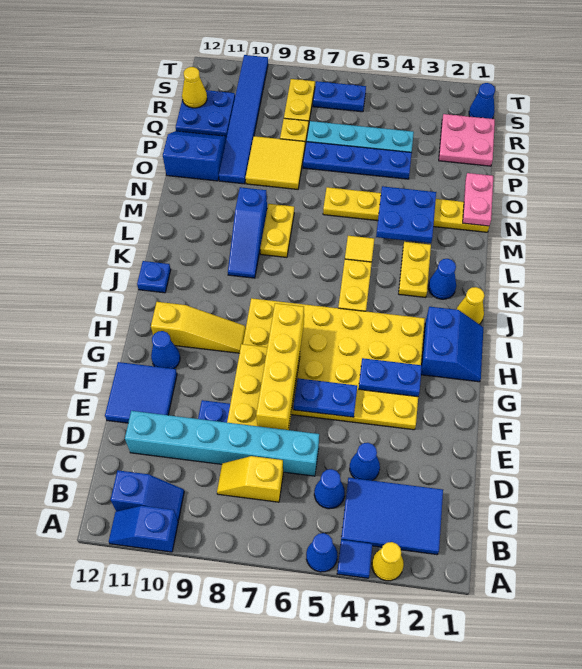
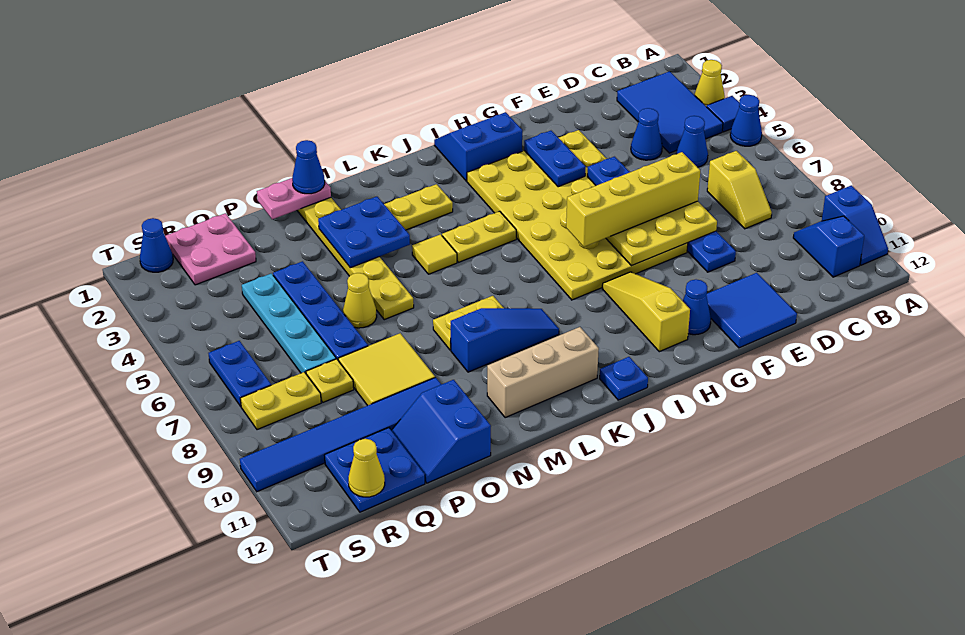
cyan brick D6:D11 level 1 -> none
yellow cone J1 level 1 -> yellow cone O6 level 1
blue cone K2 level 1 -> blue cone N1 level 3
none -> tan brick K11:M11 level 1

